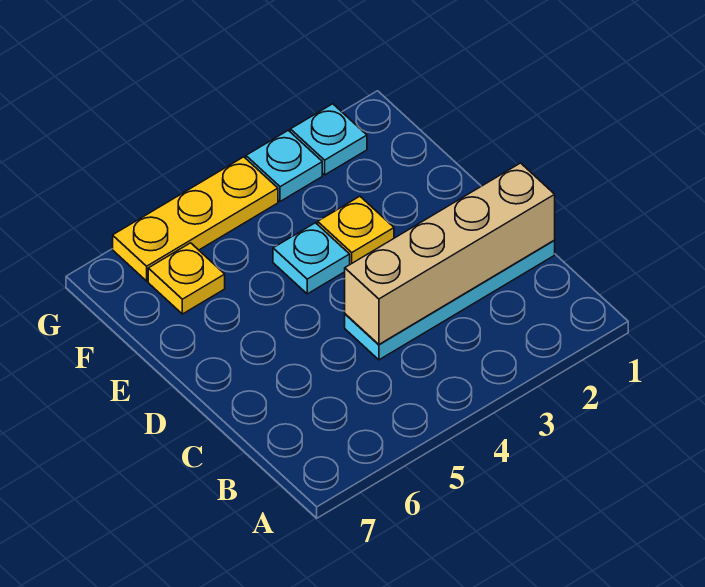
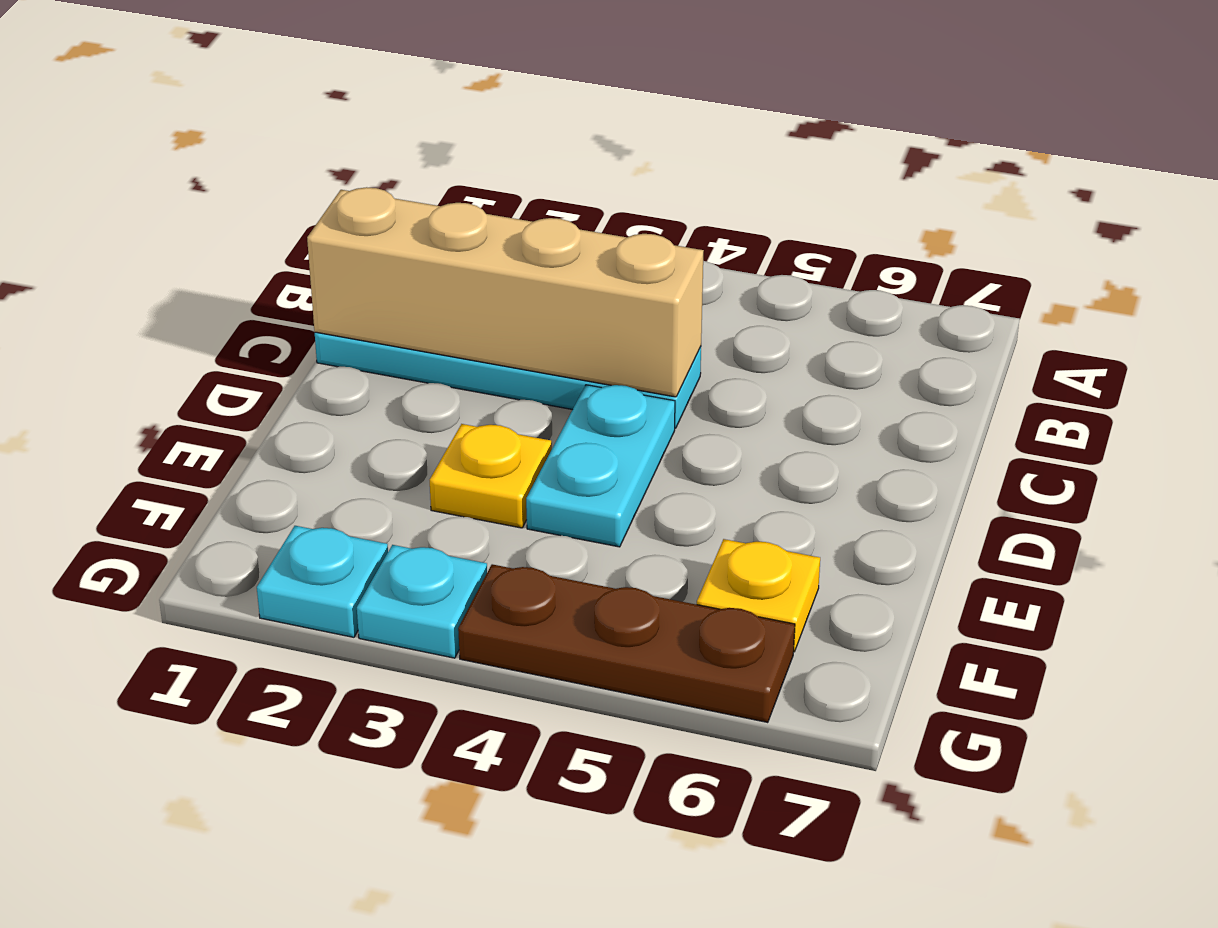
cyan plate E4 level 1 -> cyan plate D4:E4 level 1
yellow plate G4:G6 level 1 -> brown plate G4:G6 level 1

